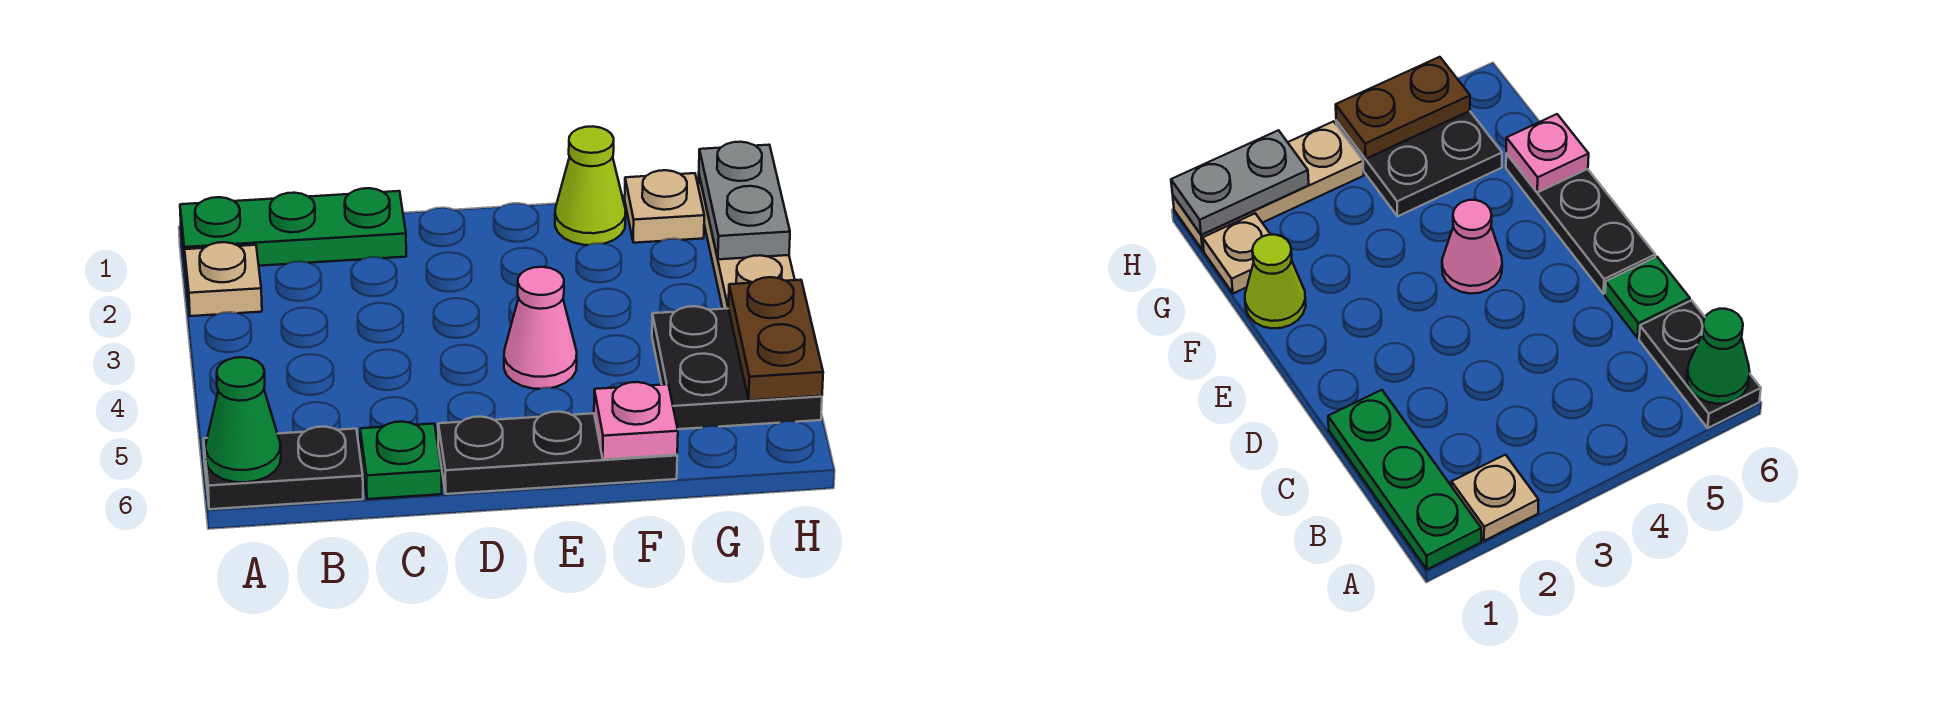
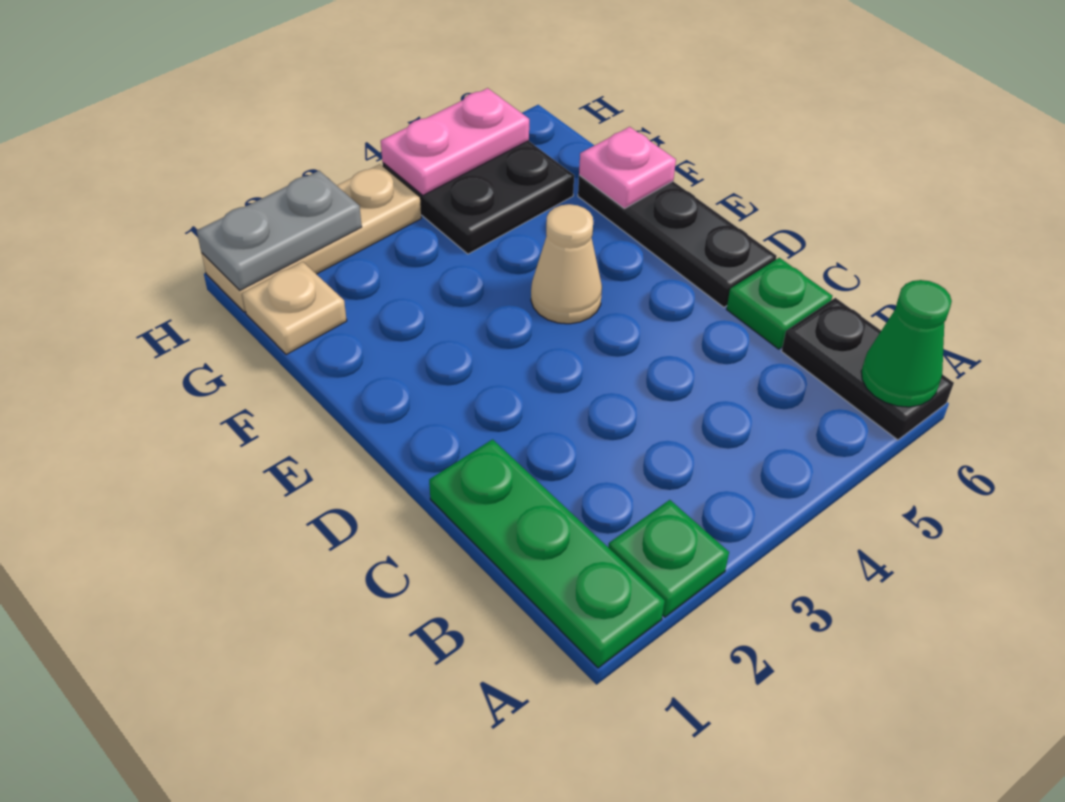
tan plate A2 level 1 -> green plate A2 level 1
pink cone E4 level 1 -> tan cone E4 level 1
lime cone F1 level 1 -> none
brown plate H4:H5 level 2 -> pink plate H4:H5 level 2

